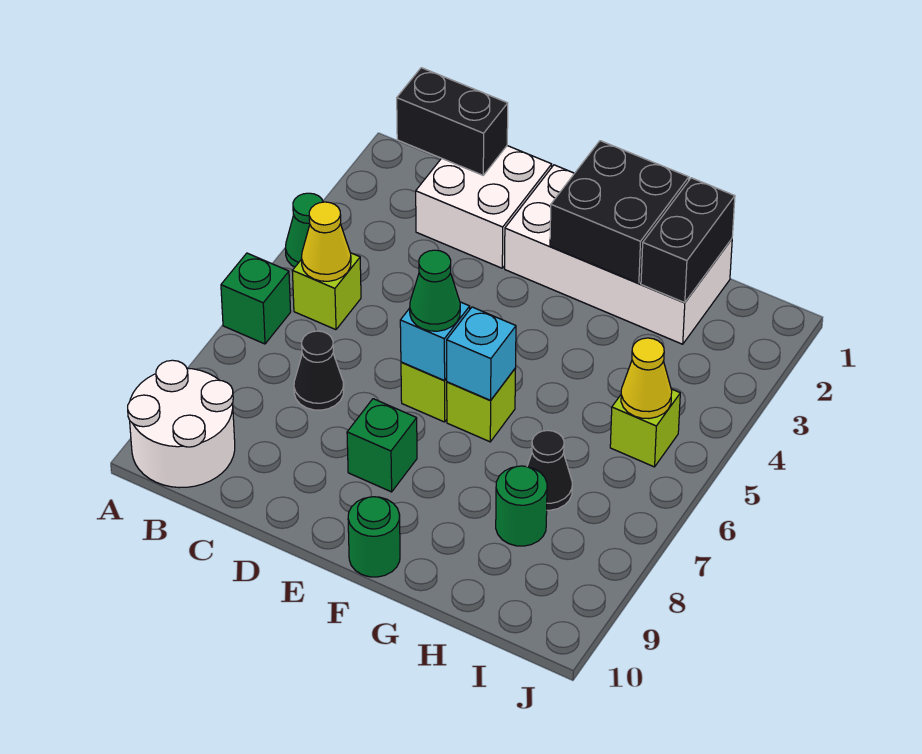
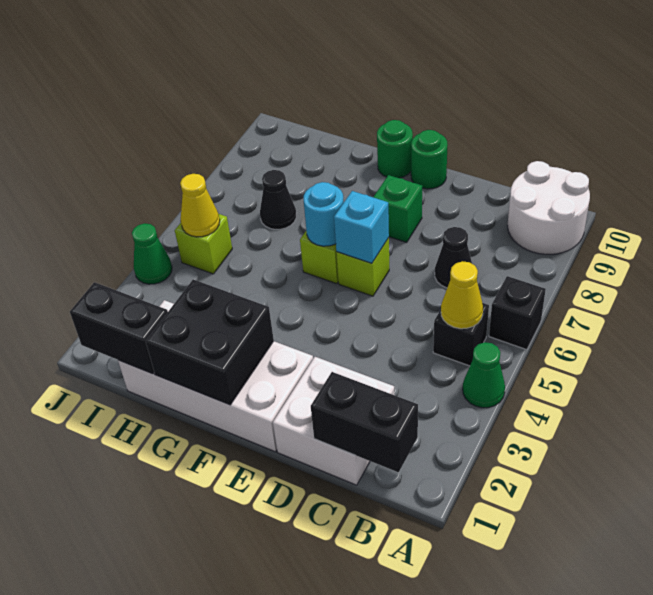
green brick A6 level 1 -> black brick A6 level 1
lime brick B5 level 1 -> black brick B5 level 1
green cone E6 level 3 -> green cone J4 level 1
cyan brick F6 level 2 -> cyan round brick F6 level 2
black brick H1:H2 level 2 -> black brick H1:I1 level 2
green round brick H8 level 1 -> green round brick E10 level 1

